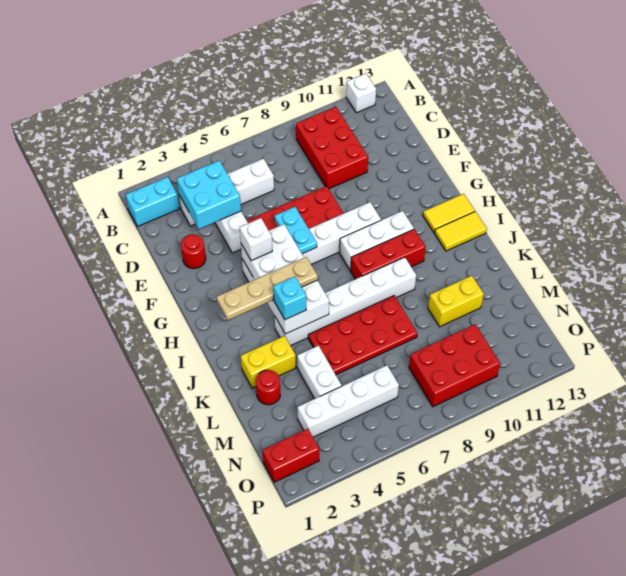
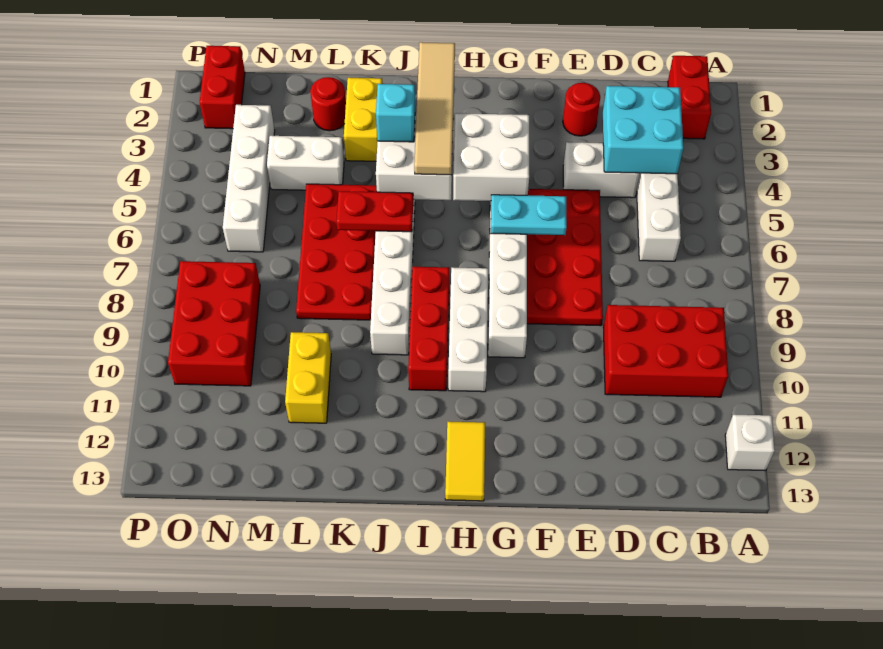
cyan brick B1:B2 level 1 -> red brick B1:B2 level 1
white brick G4 level 3 -> none
tan plate I2:I5 level 3 -> tan tile I2:I5 level 3
yellow tile I12:I13 level 1 -> none
none -> red plate J6:K6 level 2

